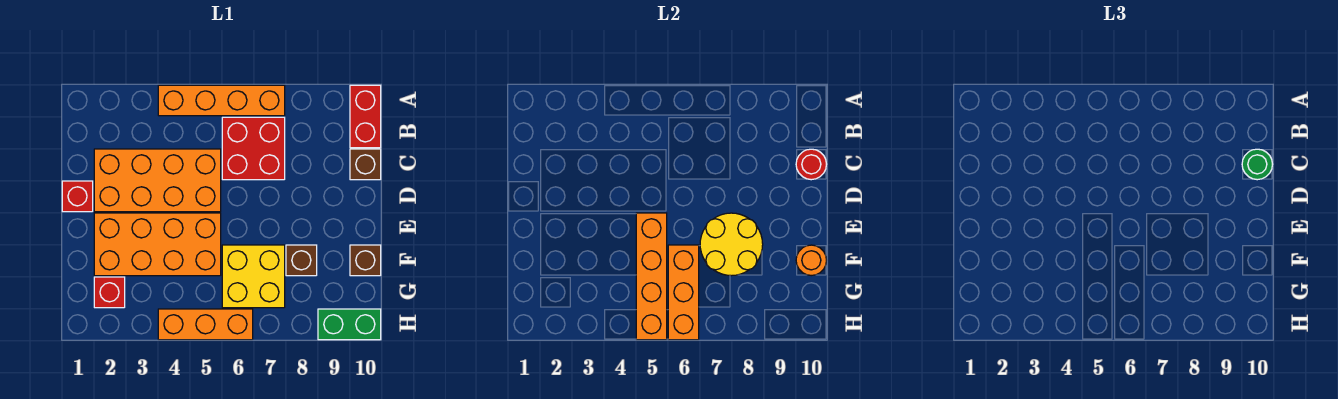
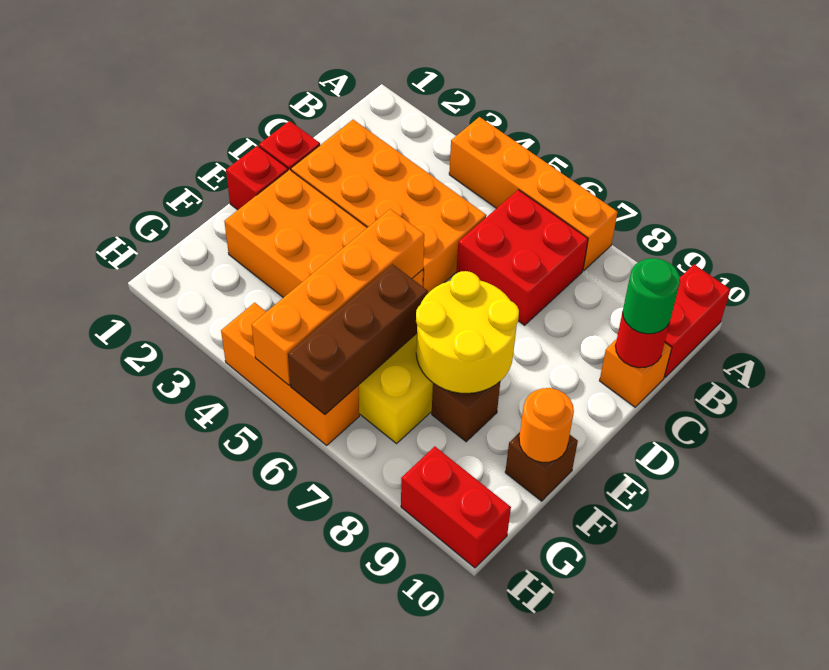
brown brick C10 level 1 -> orange brick C10 level 1
orange brick F6:H6 level 2 -> brown brick F6:H6 level 2
red brick G2 level 1 -> red brick E1 level 1
green brick H9:H10 level 1 -> red brick H9:H10 level 1

